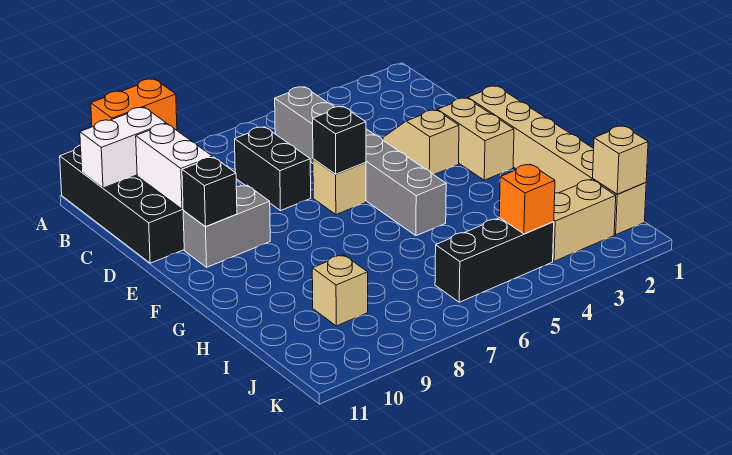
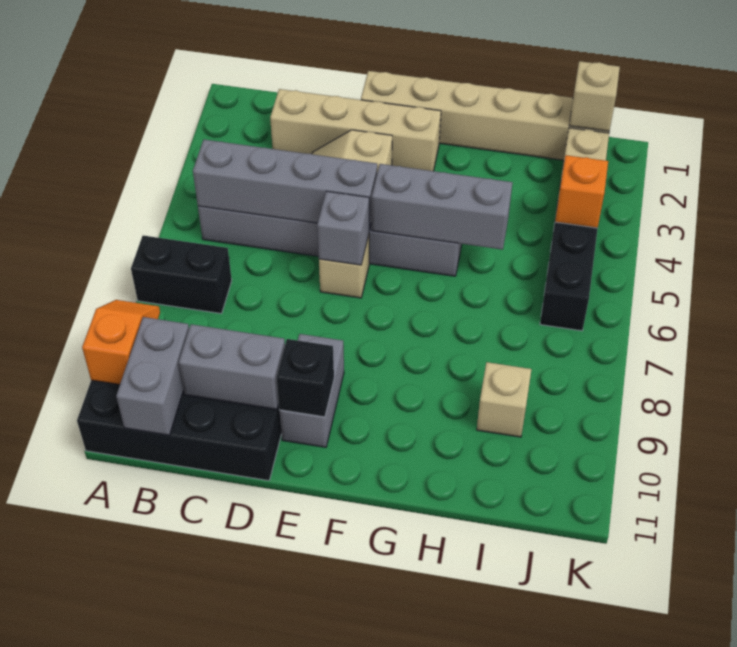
orange brick A9:A10 level 2 -> orange slope A9:A10 level 2 top 10
none -> grey brick B5:E5 level 2
white brick B10:B11 level 2 -> grey brick B10:B11 level 2
black brick C7:D7 level 1 -> black brick A7:B7 level 1
white brick C10:D10 level 2 -> grey brick C10:D10 level 2
tan brick E2:F2 level 1 -> tan brick C2:F2 level 1
black brick E6 level 2 -> grey brick E6 level 2
none -> grey brick F5:H5 level 2

